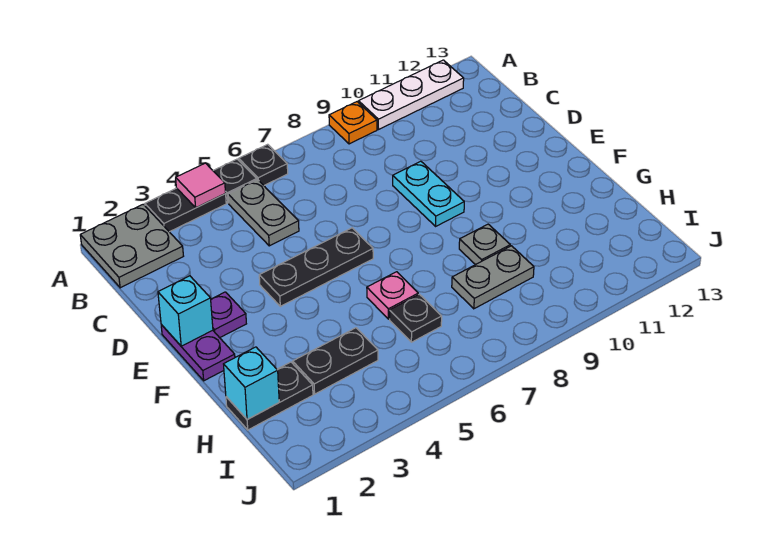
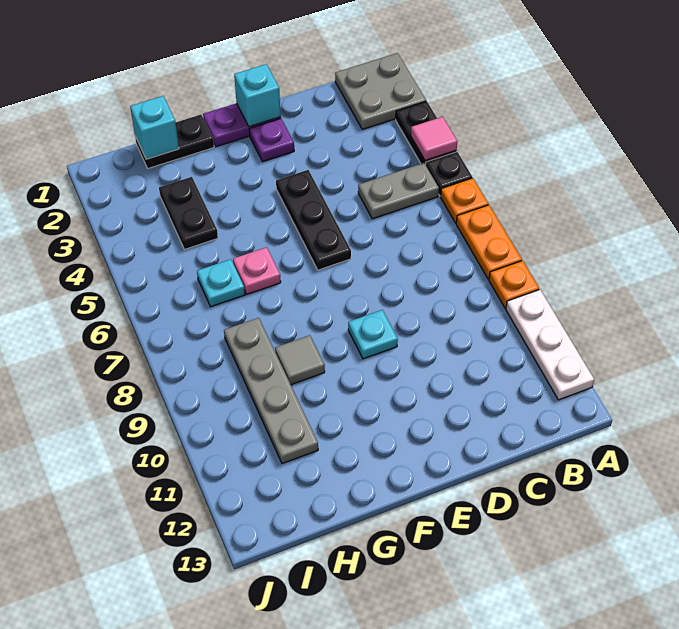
black plate A6 level 1 -> orange plate A6 level 1
none -> orange plate A7:A8 level 1
cyan plate D9:E9 level 1 -> cyan plate E9 level 1
grey plate G9 level 1 -> grey tile G9 level 1
black plate H1:H2 level 1 -> black plate G1:H1 level 1
black plate H6 level 1 -> cyan plate H6 level 1
grey plate H8:H9 level 1 -> grey plate H8:H11 level 1

